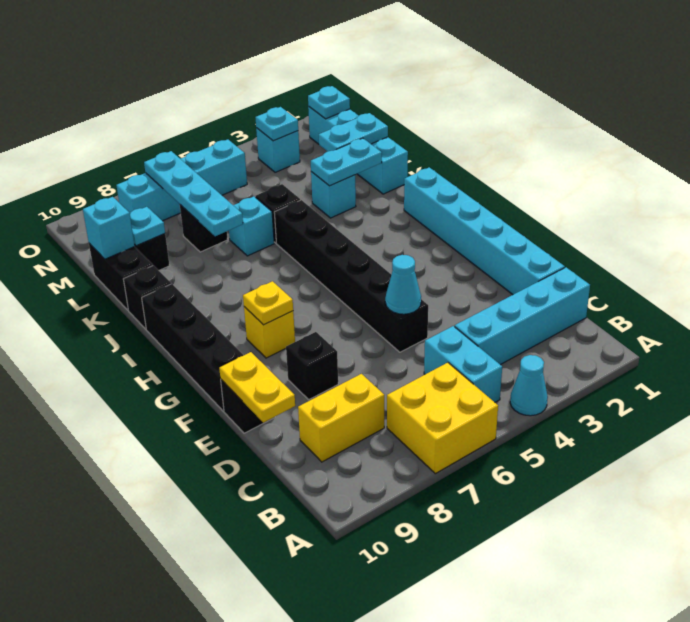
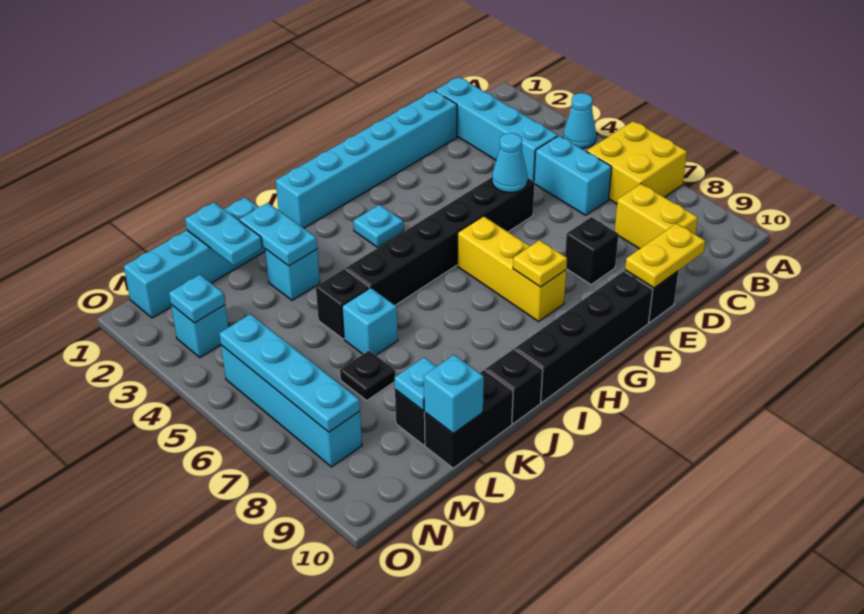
cyan brick B5:C5 level 1 -> cyan brick C5:C6 level 1
yellow brick G8 level 1 -> yellow brick G6:G8 level 1
cyan plate K7:N7 level 2 -> cyan plate N5:N8 level 2
black brick L7 level 1 -> black plate L7 level 1
cyan plate N1 level 2 -> cyan plate H3 level 1

